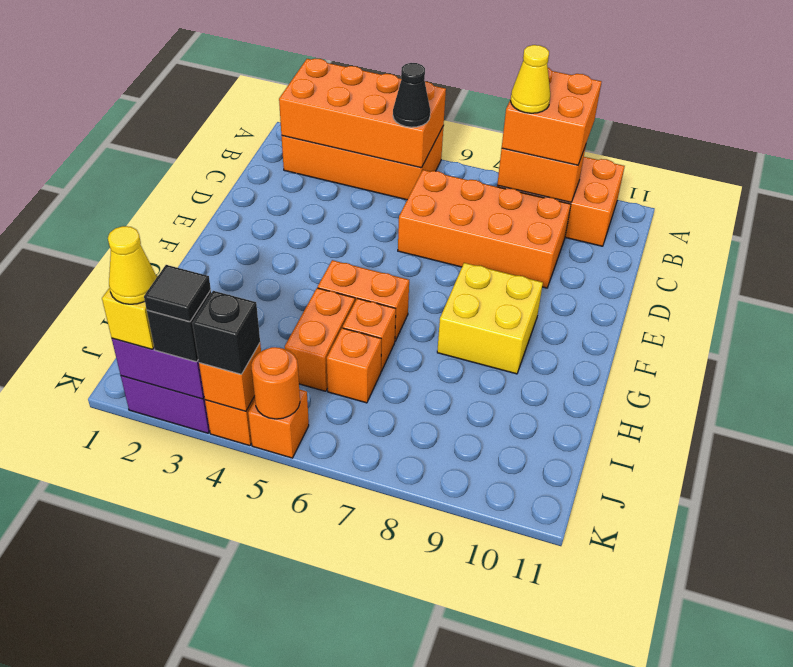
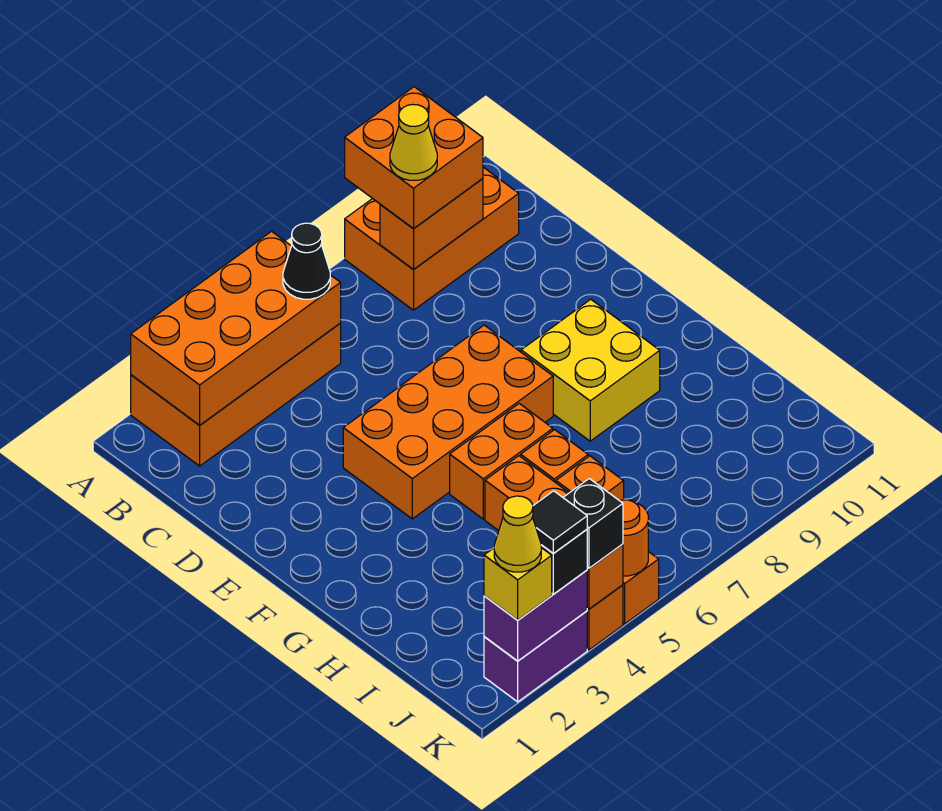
orange brick C6:D9 level 1 -> orange brick E4:F7 level 1

